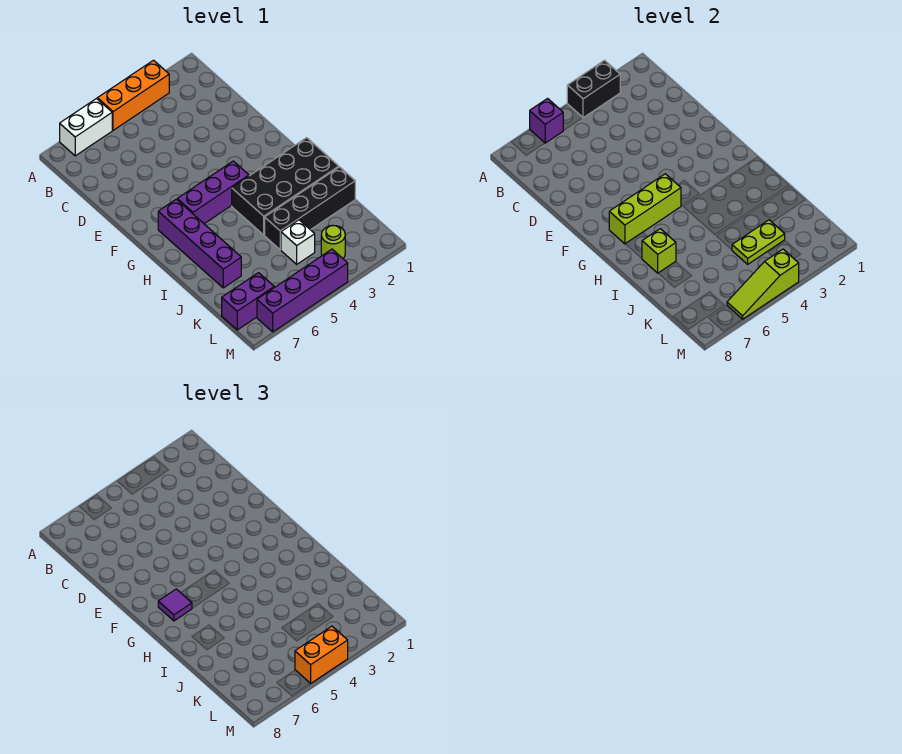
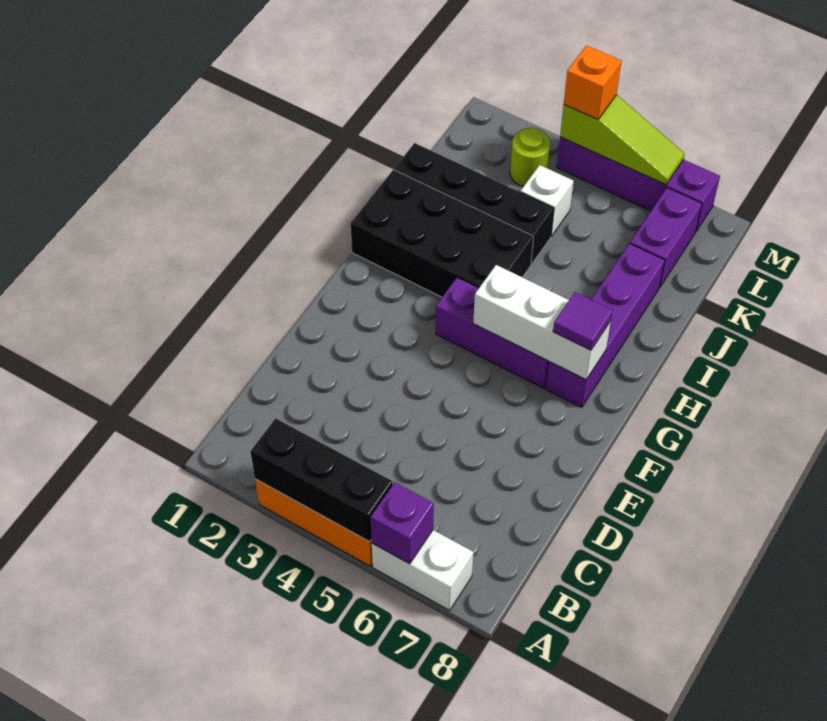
black brick A3:A4 level 2 -> black brick A3:A5 level 2
lime brick G5:G7 level 2 -> white brick G5:G7 level 2
lime brick I7 level 2 -> none
lime plate K3:K4 level 2 -> none
purple brick L7:L8 level 1 -> purple brick K7:L7 level 1
orange brick M4:M5 level 3 -> orange brick M4 level 3

